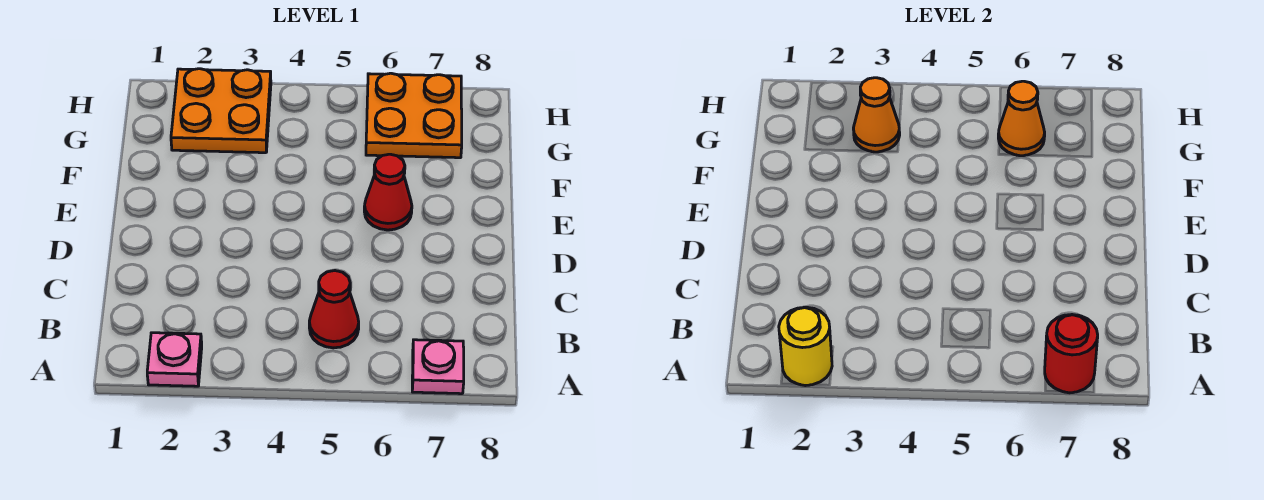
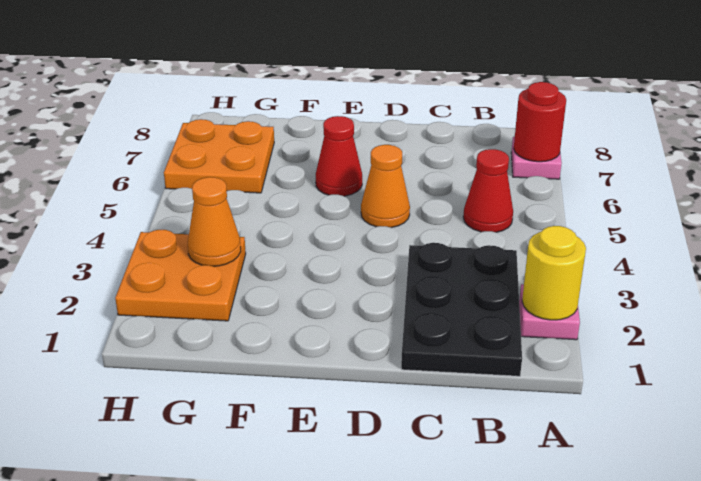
none -> black plate B1:C3 level 1
orange cone G6 level 2 -> orange cone D5 level 1

